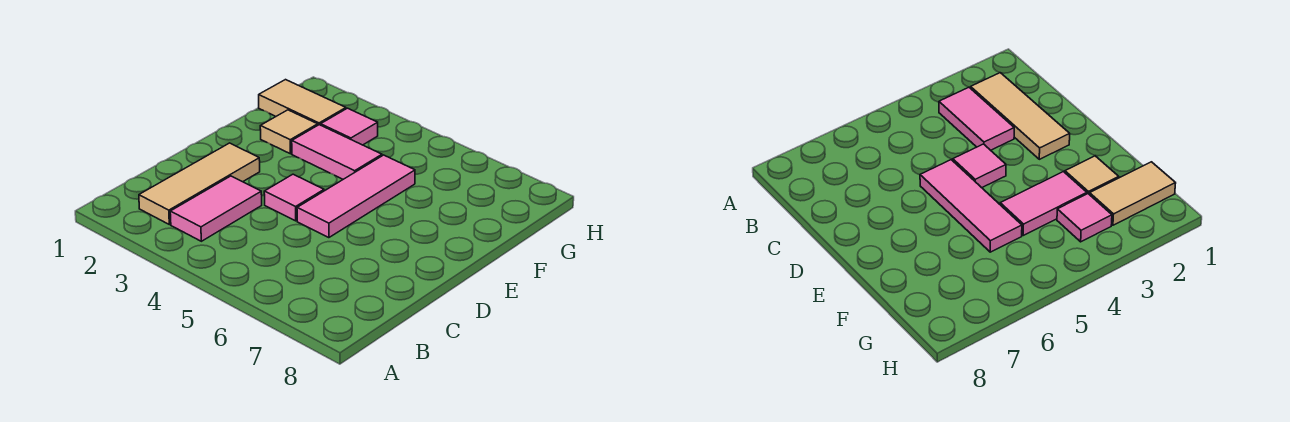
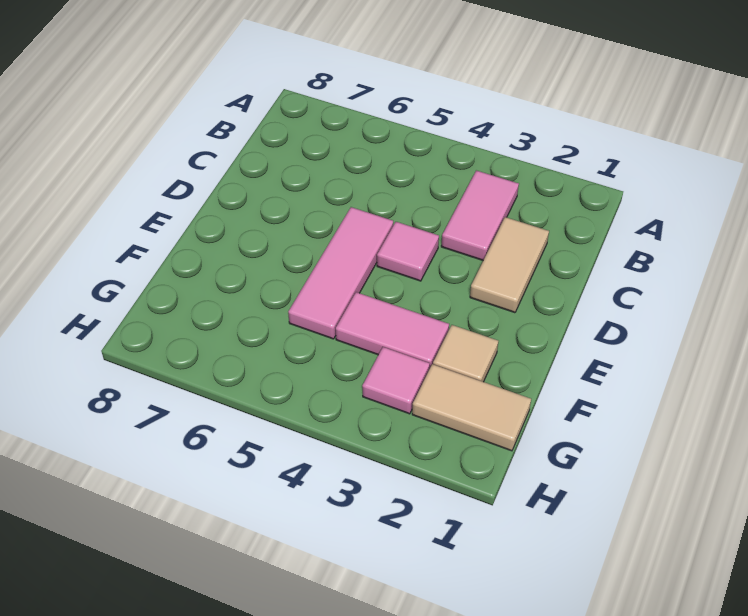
tan tile B2:D2 level 1 -> tan tile C2:D2 level 1

